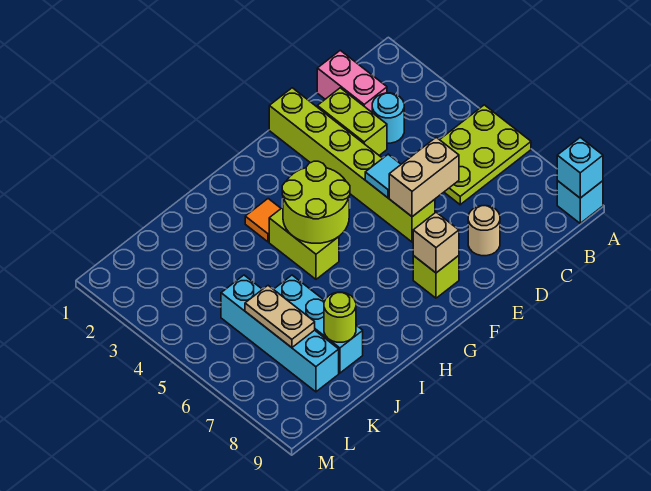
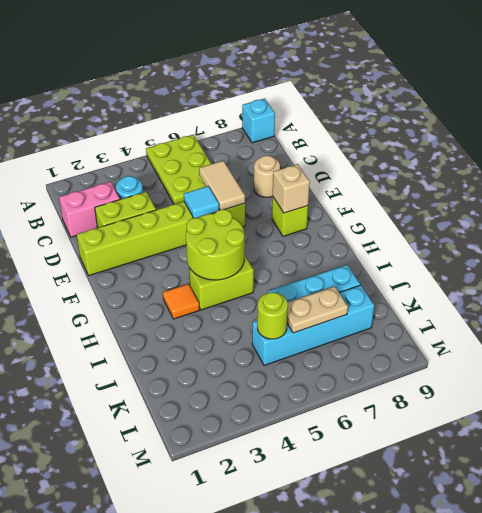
cyan brick A9 level 2 -> none
tan brick D6:E6 level 2 -> tan tile D6:E6 level 2
lime round brick J8 level 2 -> lime round brick K5 level 2

